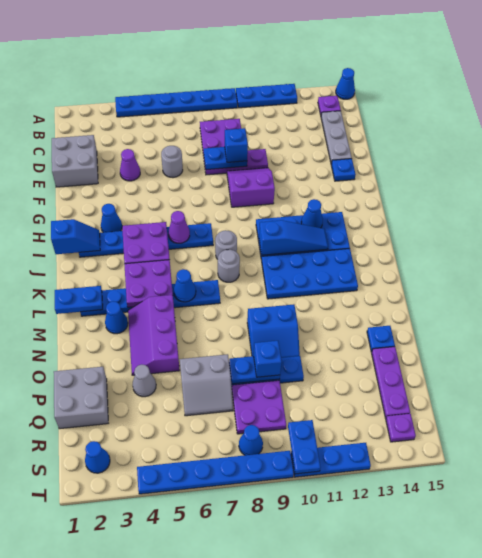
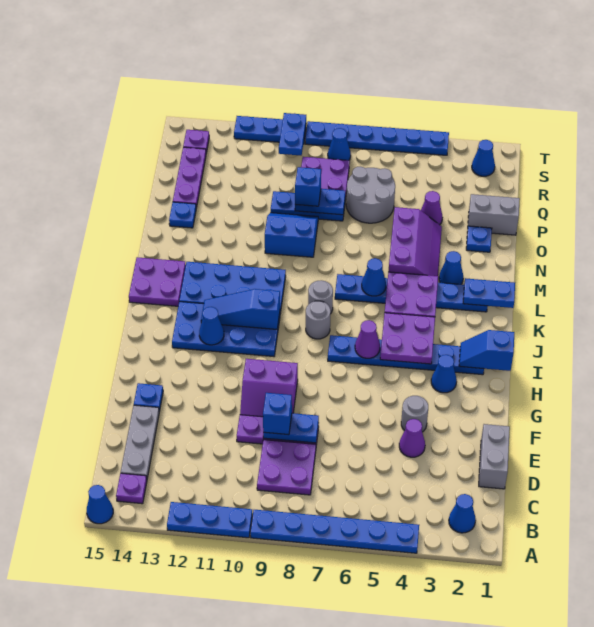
none -> blue cone B2 level 1
grey brick D1:E2 level 1 -> grey brick D1:E1 level 1
grey round brick E6 level 1 -> grey round brick F4 level 1
none -> purple plate K14:L15 level 1
none -> blue plate O2 level 1
grey brick P1:Q2 level 1 -> grey brick P1:P2 level 1
grey cone P4 level 1 -> purple cone P4 level 1
grey slope P6:Q7 level 1 top P -> grey round brick P6:Q7 level 1

